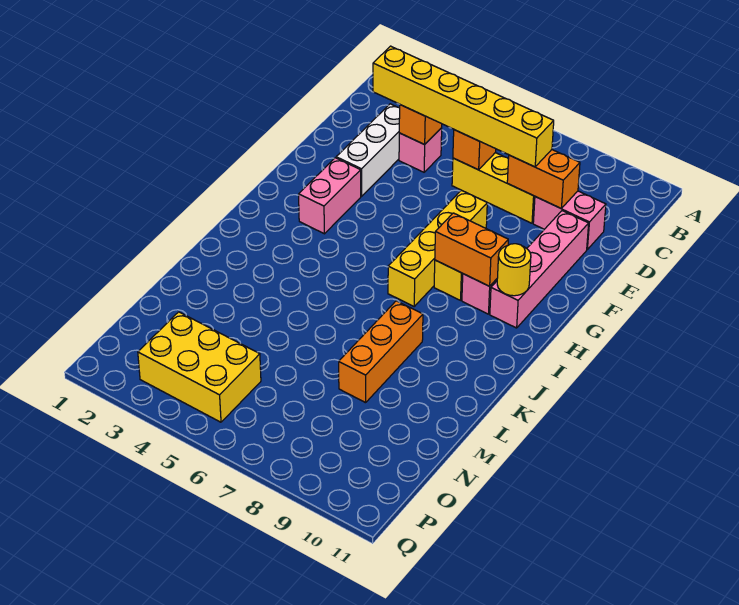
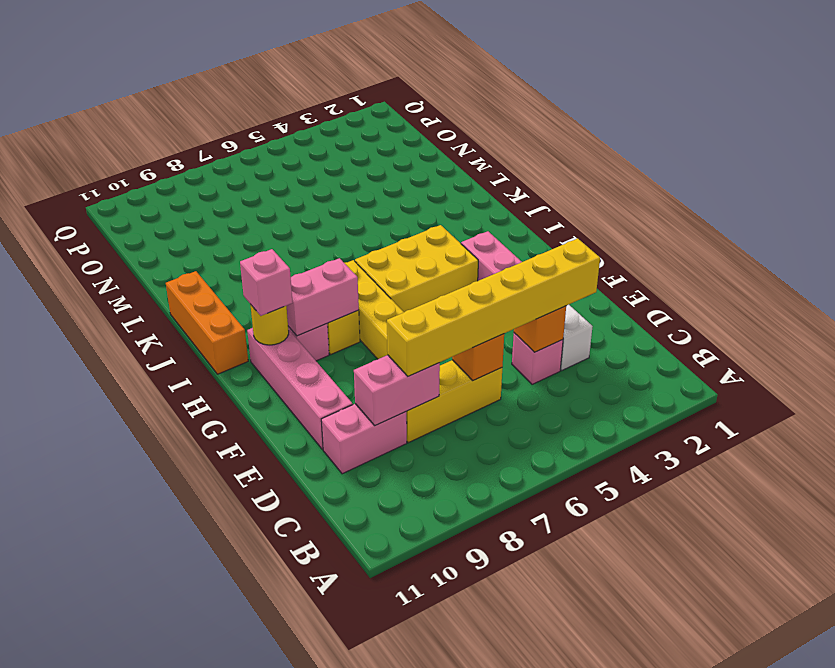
orange brick D8:D9 level 2 -> pink brick D8:D9 level 2
orange brick H8:H9 level 2 -> pink brick H8:H9 level 2
none -> pink brick H10 level 3
orange brick K8:M8 level 1 -> orange brick I11:K11 level 1
yellow brick O3:P5 level 1 -> yellow brick H4:I6 level 1

